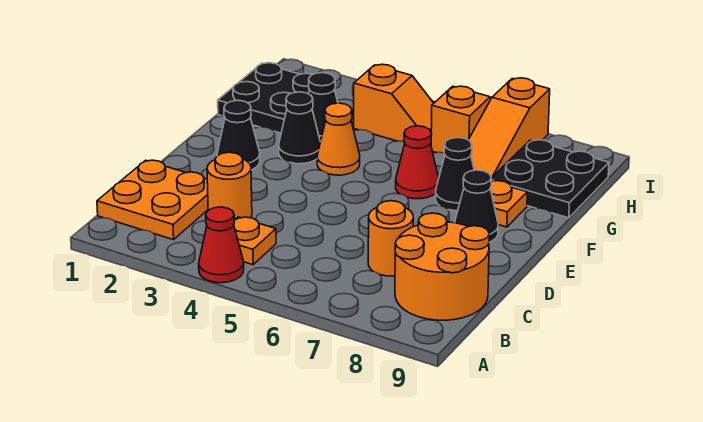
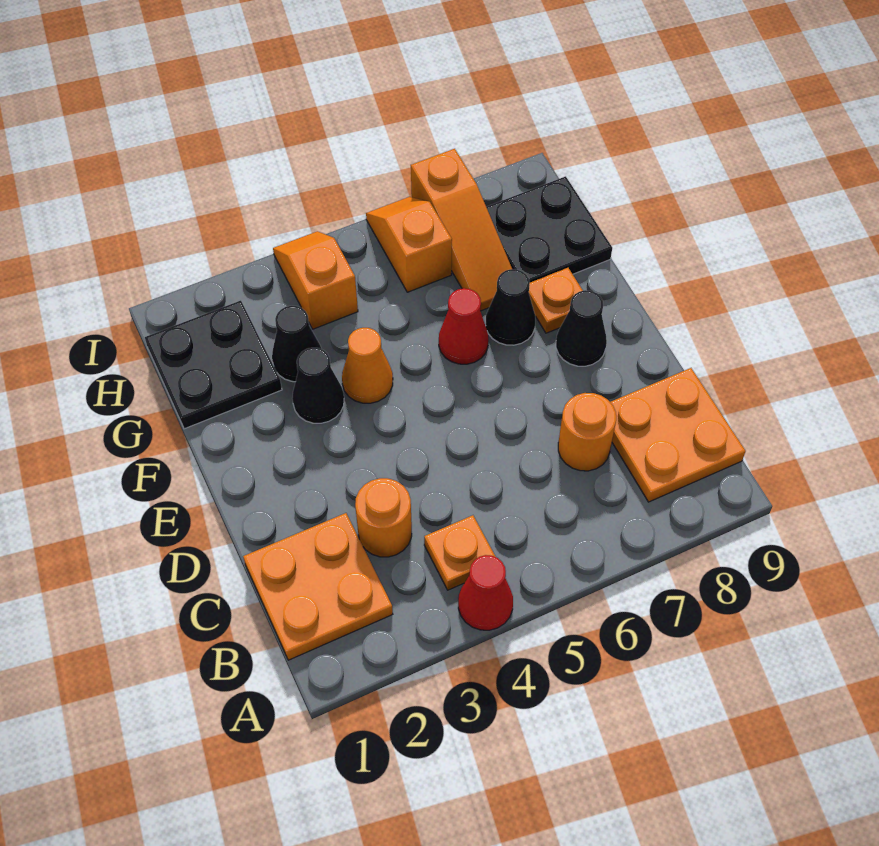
orange round brick B8:C9 level 1 -> orange plate B8:C9 level 1
black cone E2 level 1 -> none
orange slope H4:H5 level 1 top 4 -> orange slope H4:I4 level 1 top H

